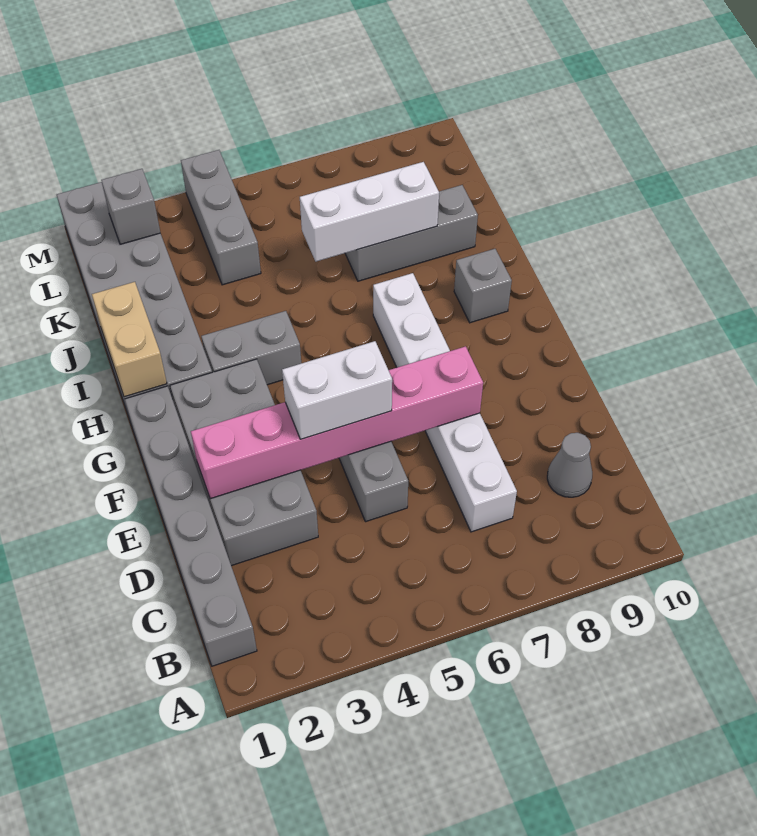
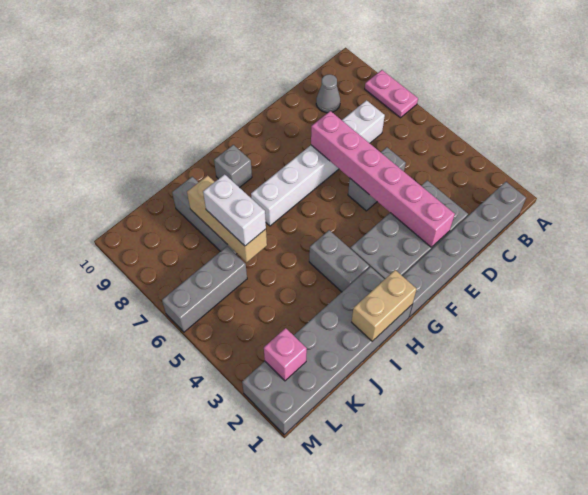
none -> pink plate A7:A8 level 1
white brick E4:E5 level 3 -> white brick J6:J7 level 3
white brick J6:J8 level 2 -> tan brick J6:J8 level 2
grey brick K4:M4 level 1 -> grey brick K6:M6 level 1
grey brick L2 level 2 -> pink brick L2 level 2

